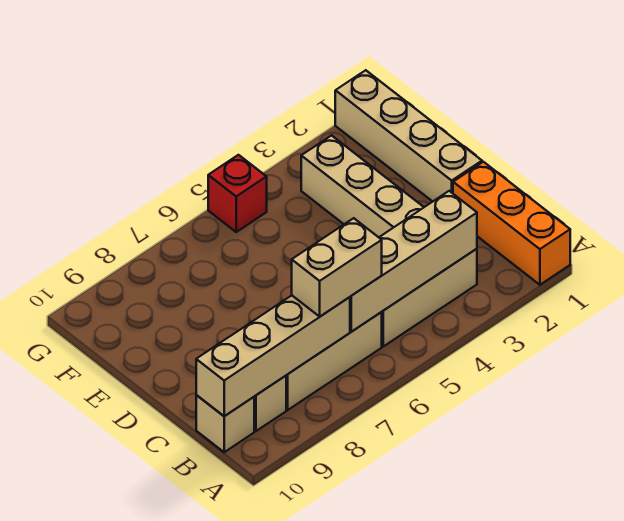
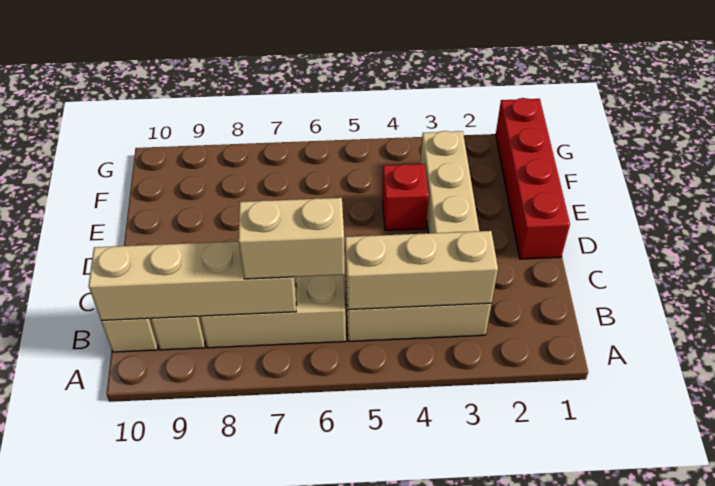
orange brick A1:C1 level 1 -> none
tan brick B3:B6 level 2 -> tan brick B3:B5 level 2
tan brick D1:G1 level 1 -> red brick D1:G1 level 1
red brick G5 level 1 -> red brick E4 level 1

